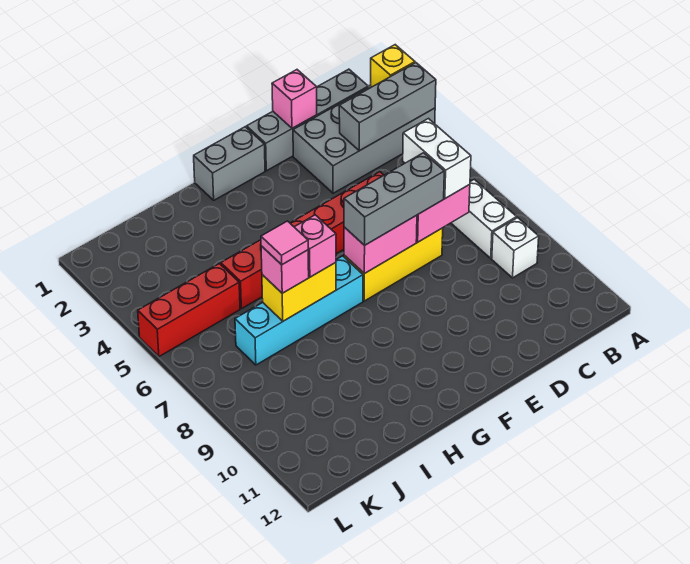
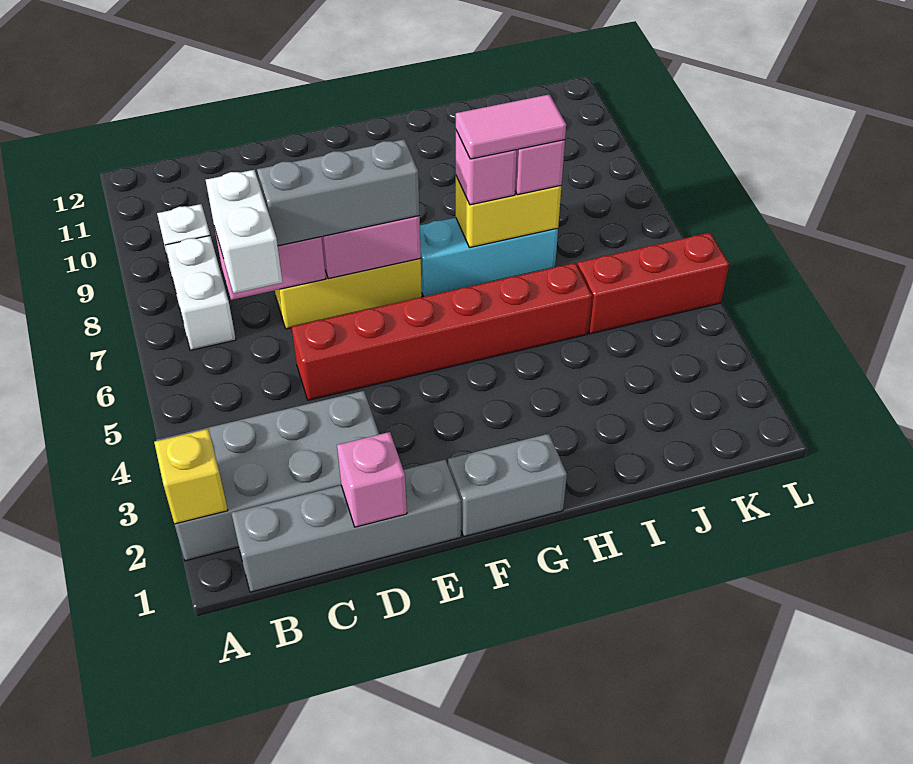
grey brick A3:C3 level 2 -> none
cyan brick G7:J7 level 1 -> cyan brick G7:I7 level 1
pink tile I7 level 4 -> pink tile H7:I7 level 4

